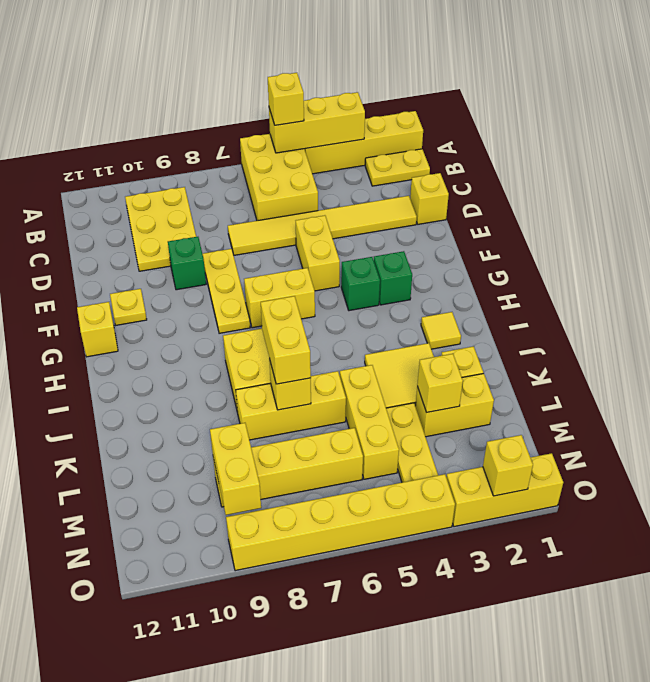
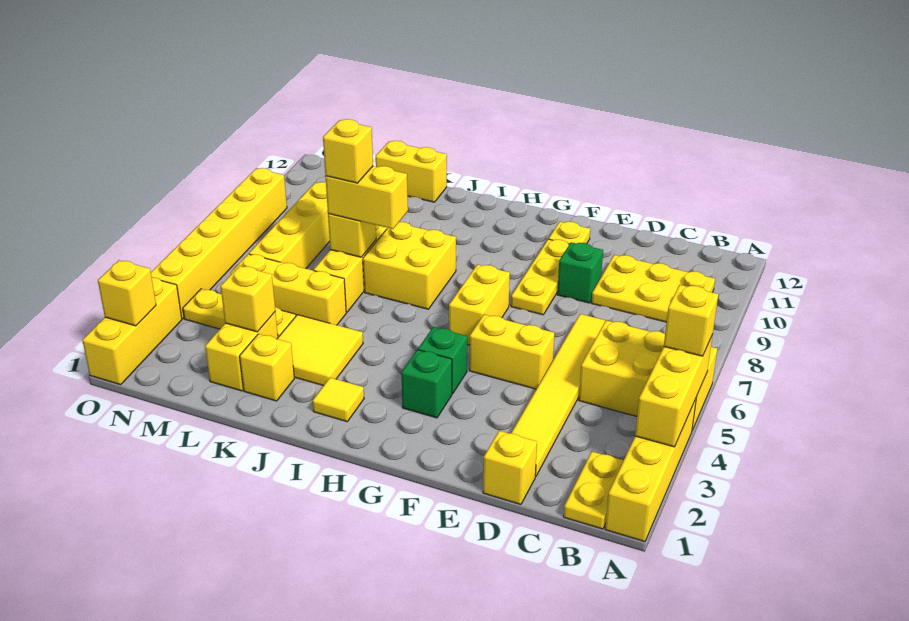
yellow plate E8:G8 level 1 -> yellow plate F8:F10 level 1
yellow brick G12 level 1 -> yellow brick K7 level 4
yellow brick M9:N9 level 2 -> yellow brick K12:L12 level 1

